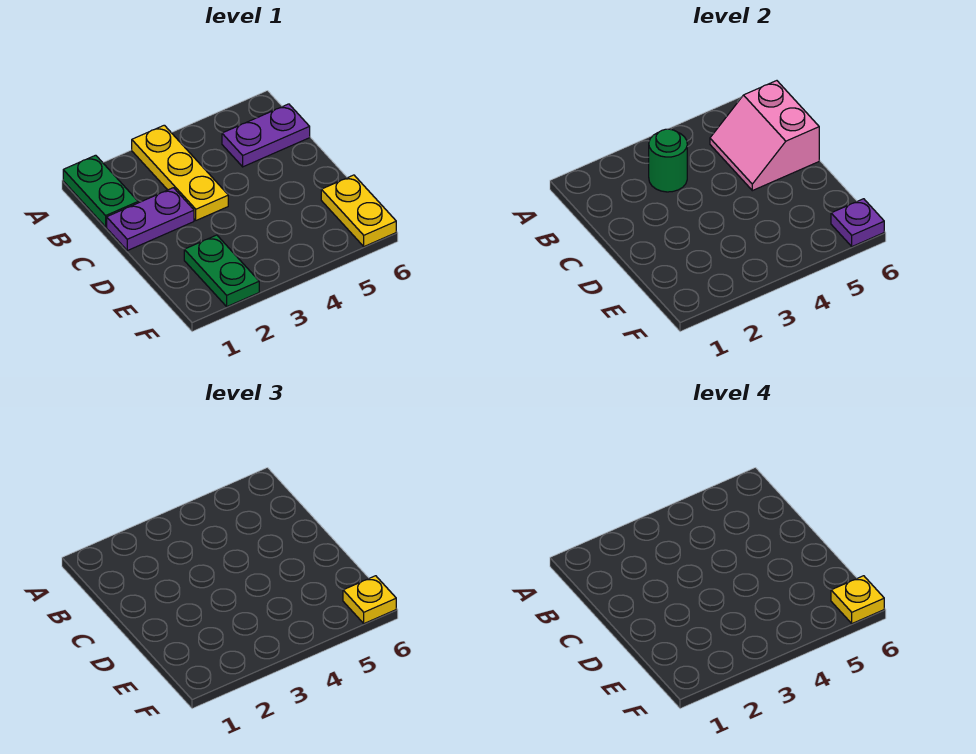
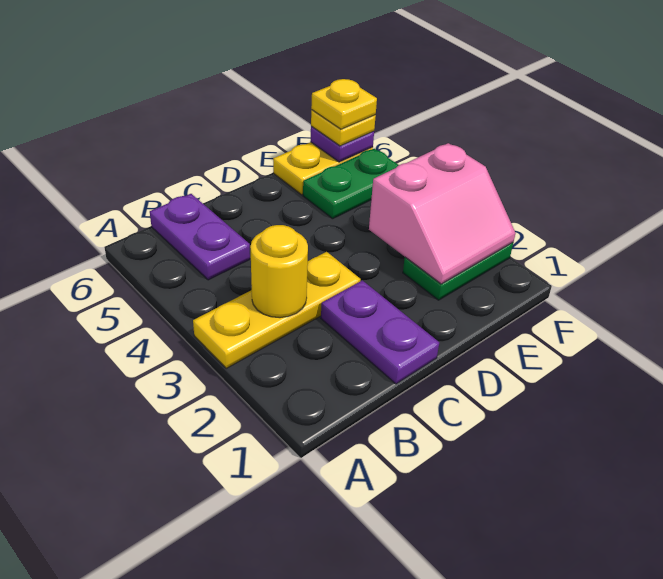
green plate A1:B1 level 1 -> green plate E5:F5 level 1
green round brick B3 level 2 -> yellow round brick B3 level 2
pink slope B5:C6 level 2 top 6 -> pink slope E2:F3 level 2 top 3

